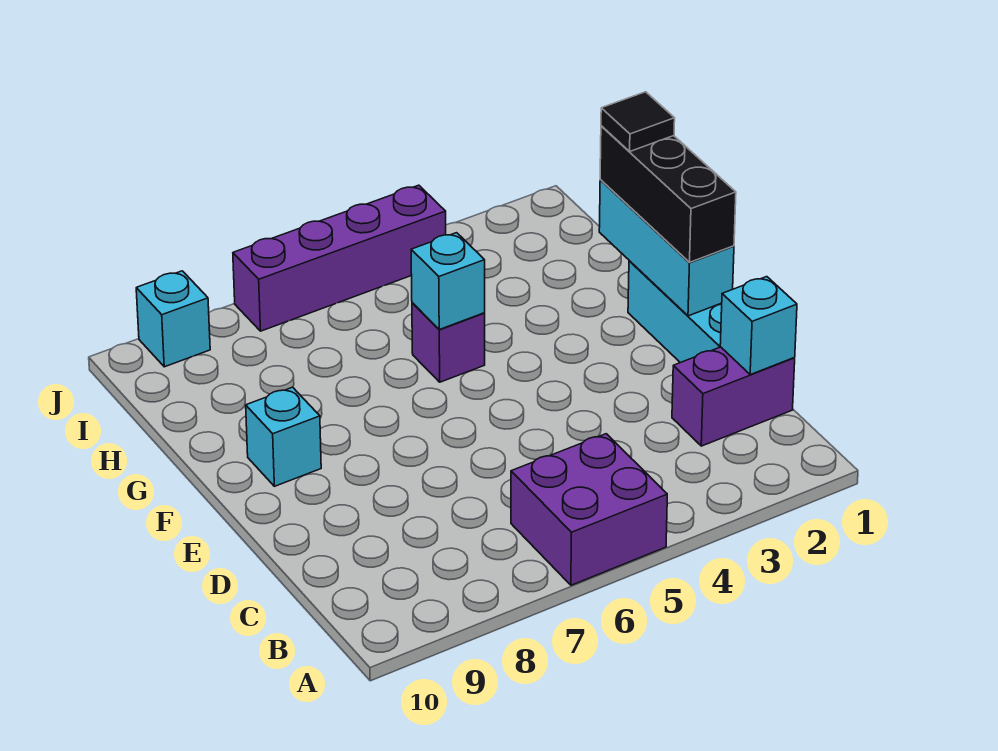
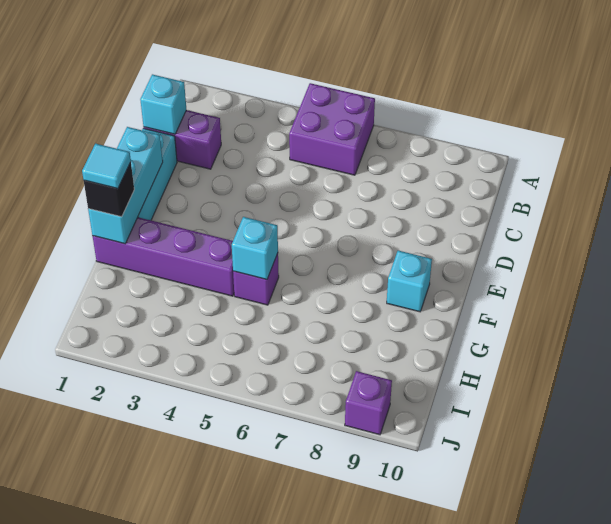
black brick E1:G1 level 3 -> black brick G1 level 3
black tile G1 level 4 -> cyan tile G1 level 4
purple brick J4:J7 level 1 -> purple brick G1:G4 level 1
cyan brick J9 level 1 -> purple brick J9 level 1

